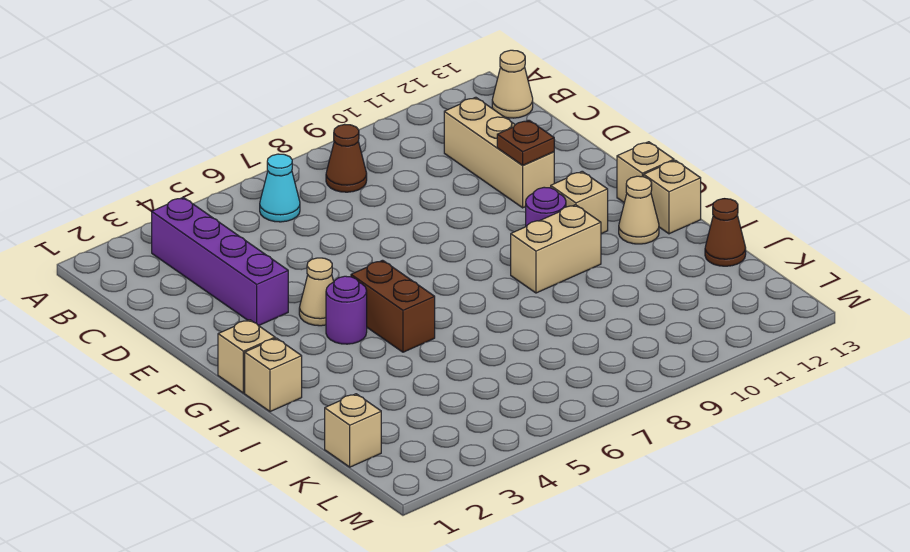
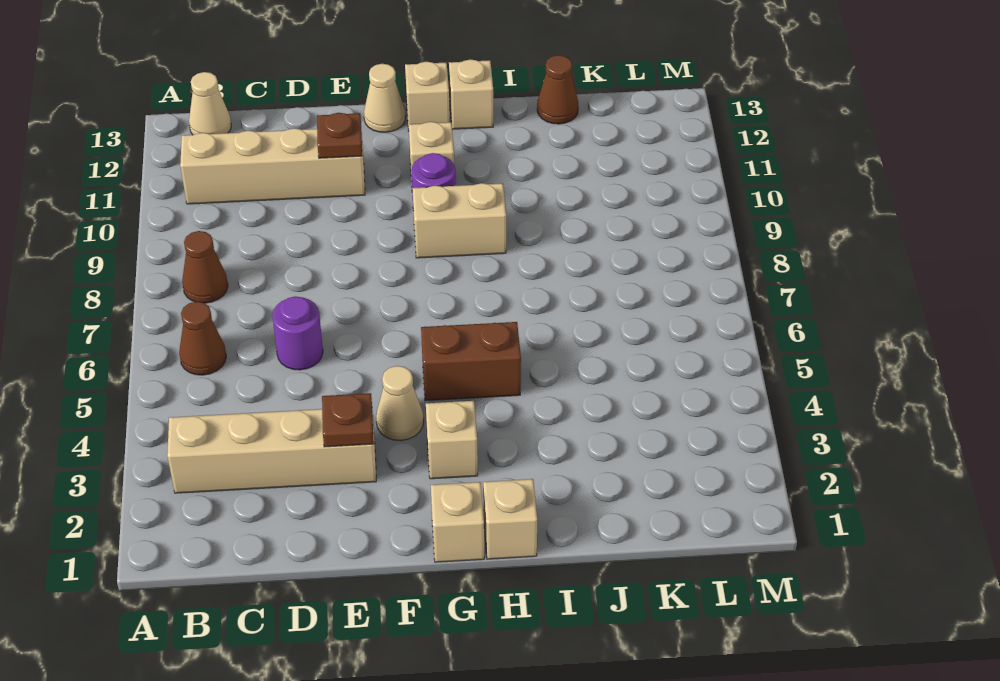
purple brick B3:E3 level 1 -> tan brick B3:E3 level 1
cyan cone B6 level 1 -> brown cone B6 level 1
tan brick C11:E11 level 1 -> tan brick B11:E11 level 1
none -> brown plate E3 level 2
purple round brick G4 level 1 -> purple round brick D6 level 1
tan brick H9:H10 level 1 -> tan brick G9:H9 level 1
tan cone H12 level 1 -> tan cone F13 level 1
tan brick K1 level 1 -> tan brick G3 level 1

